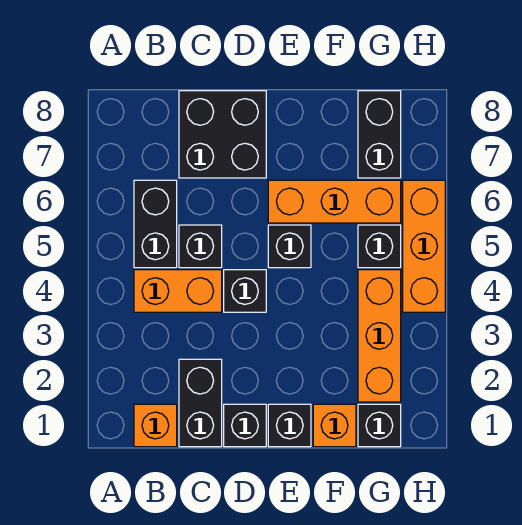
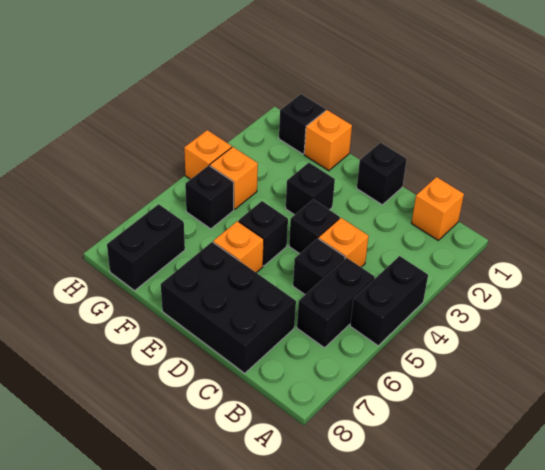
orange brick B4:C4 level 1 -> orange brick C4 level 1
black brick C1:C2 level 1 -> black brick A4:A5 level 1
black brick C7:D8 level 1 -> black brick C7:E8 level 1
black brick E1 level 1 -> black brick E3 level 1
orange brick E6:G6 level 1 -> orange brick E6 level 1
orange brick G2:G4 level 1 -> orange brick G4 level 1
orange brick H4:H6 level 1 -> orange brick H4 level 1

